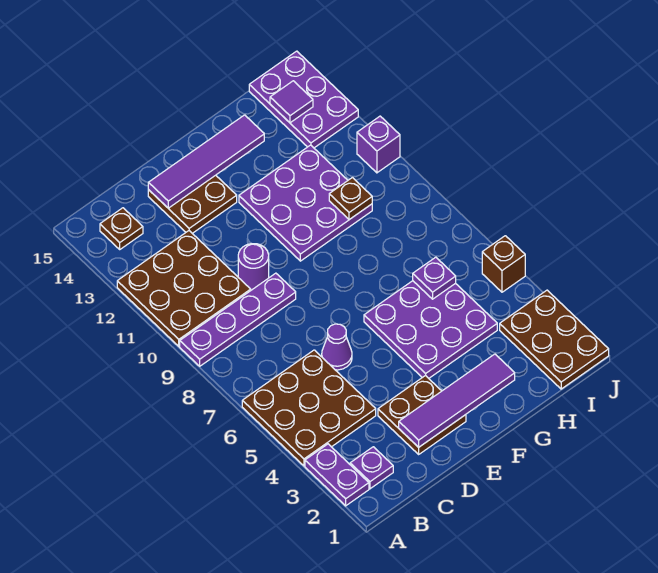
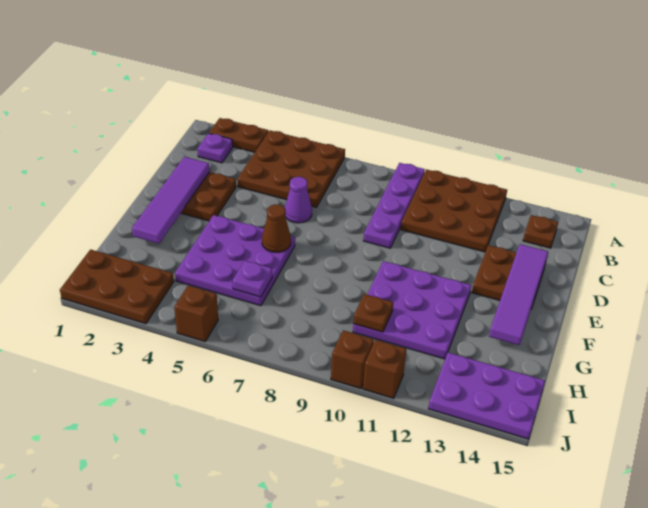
purple plate A2:A3 level 1 -> brown plate A2:A3 level 1
purple round brick D10 level 1 -> none
none -> brown cone F6 level 2
purple tile I14 level 2 -> none
none -> brown brick J10 level 1
purple brick J11 level 1 -> brown brick J11 level 1

